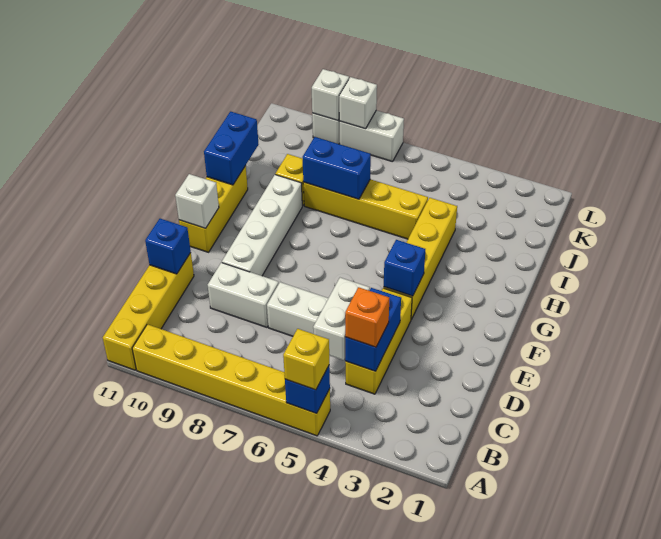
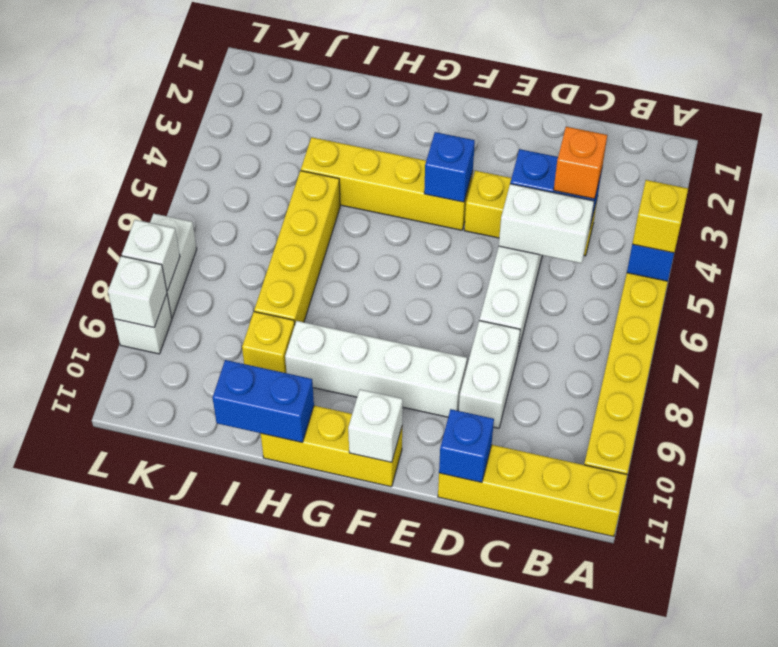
blue brick I7:I8 level 2 -> none

